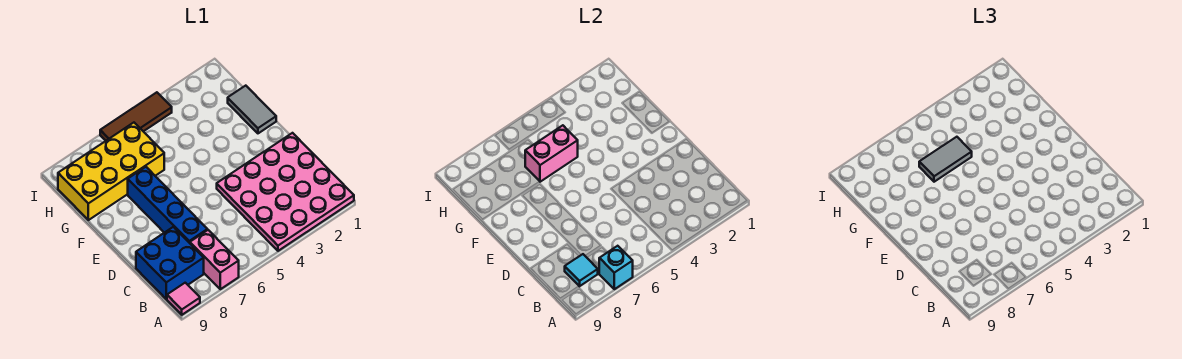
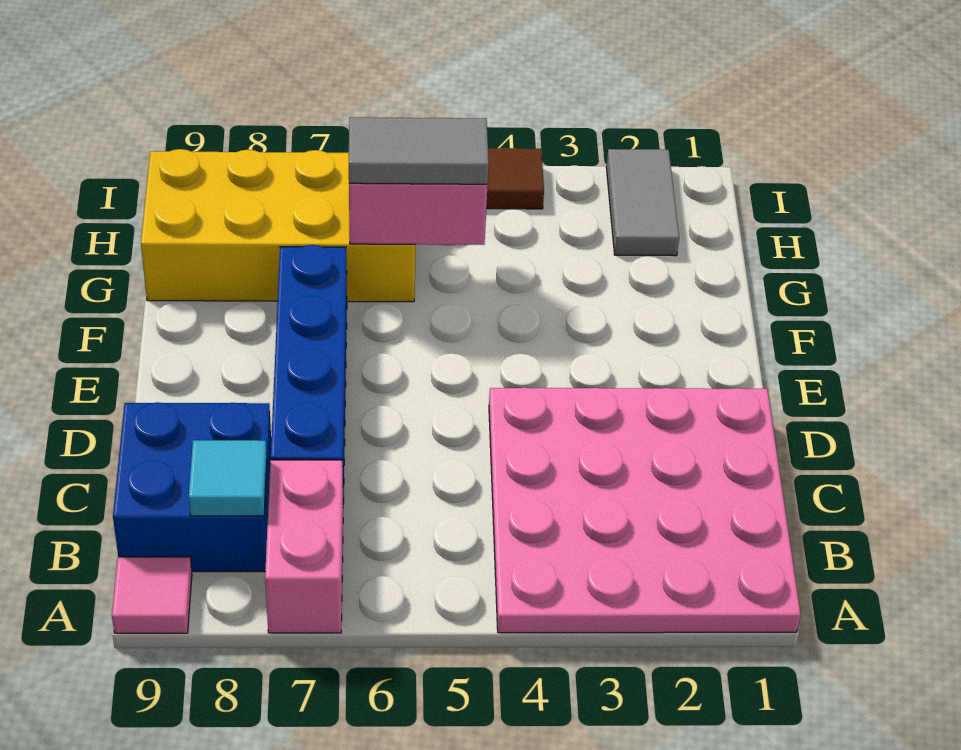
cyan brick A7 level 2 -> none
grey tile F1:G1 level 1 -> grey tile H2:I2 level 1

